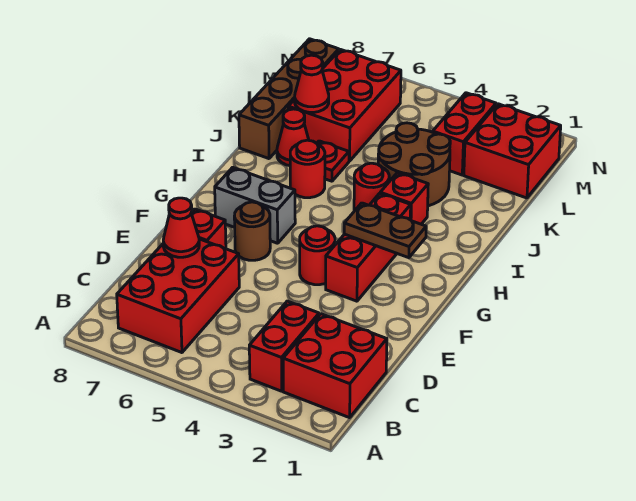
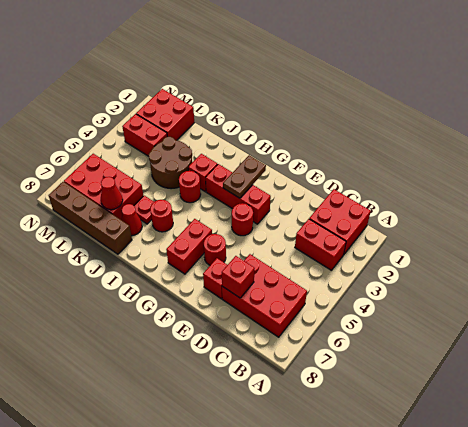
red cone D7 level 2 -> red brick D7 level 2
brown round brick F6 level 1 -> red round brick F6 level 1
grey brick G6:G7 level 1 -> red brick G6:G7 level 1

